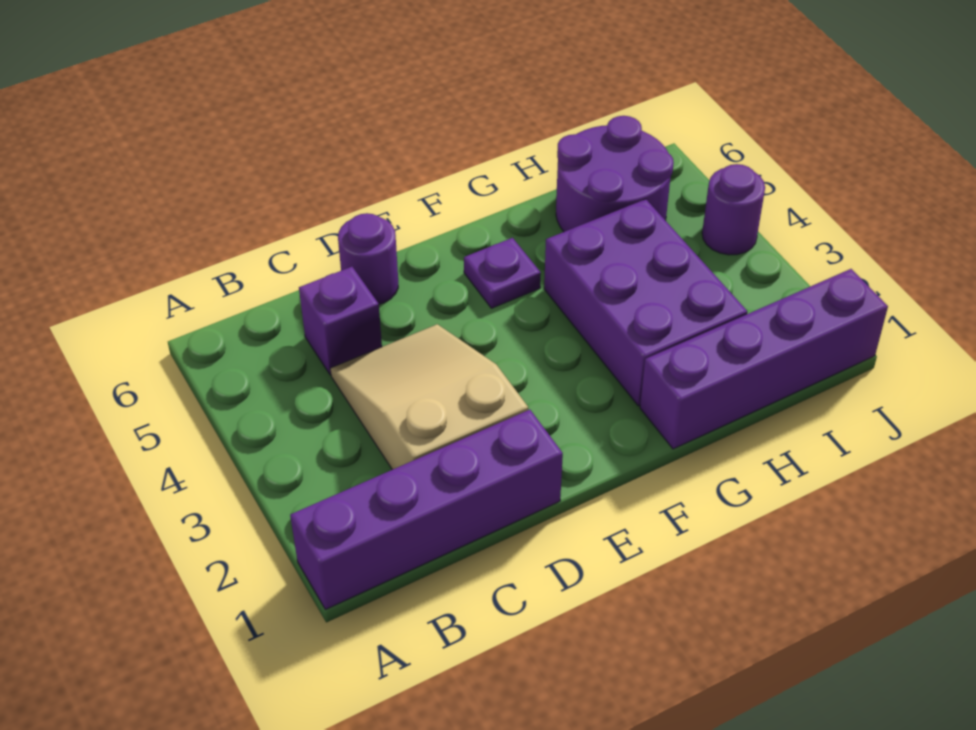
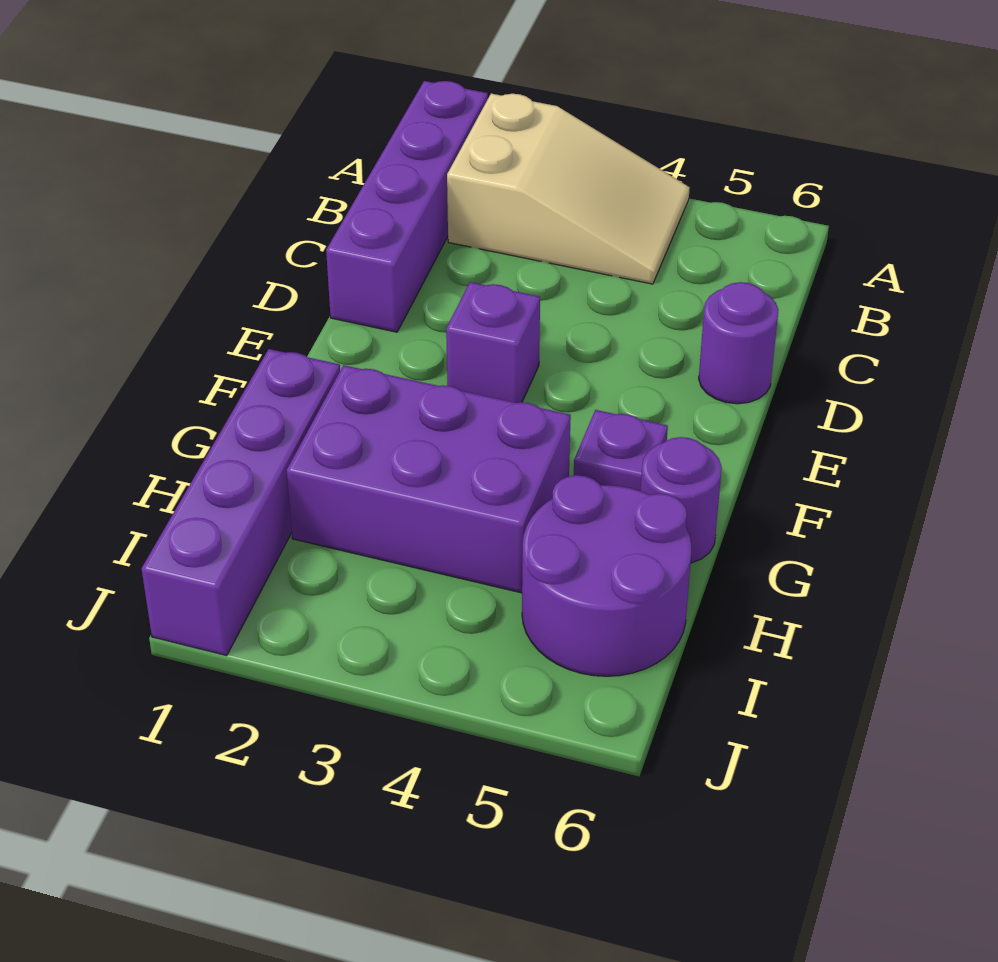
tan slope C2:D4 level 1 top 2 -> tan slope A2:B4 level 1 top 2
purple brick C5 level 1 -> purple brick E3 level 1
purple round brick J4 level 1 -> purple round brick G6 level 1

